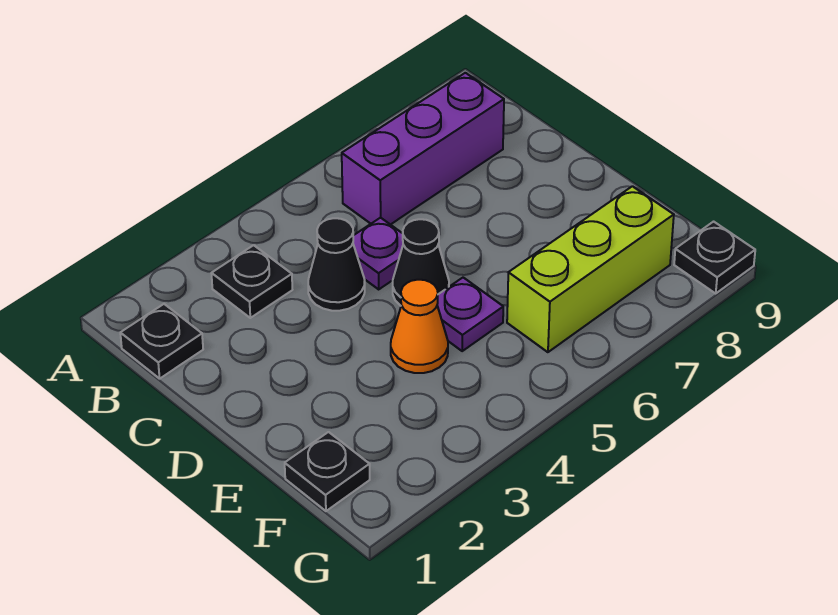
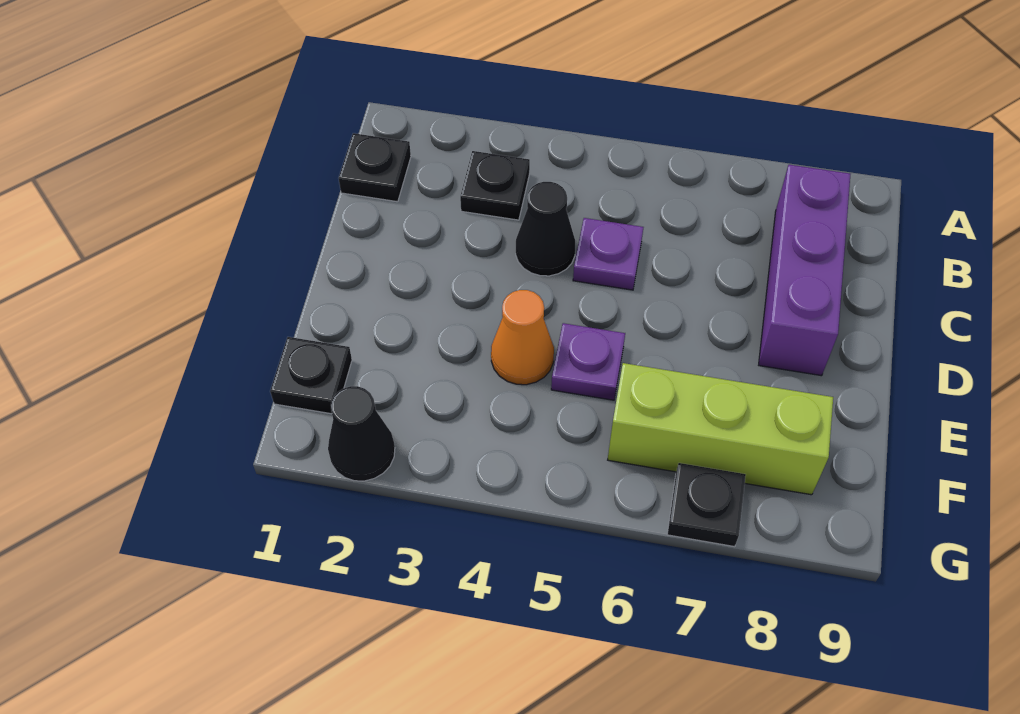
purple brick B6:B8 level 1 -> purple brick B8:D8 level 1
black cone D5 level 1 -> black cone G2 level 1
black plate G9 level 1 -> black plate G7 level 1

